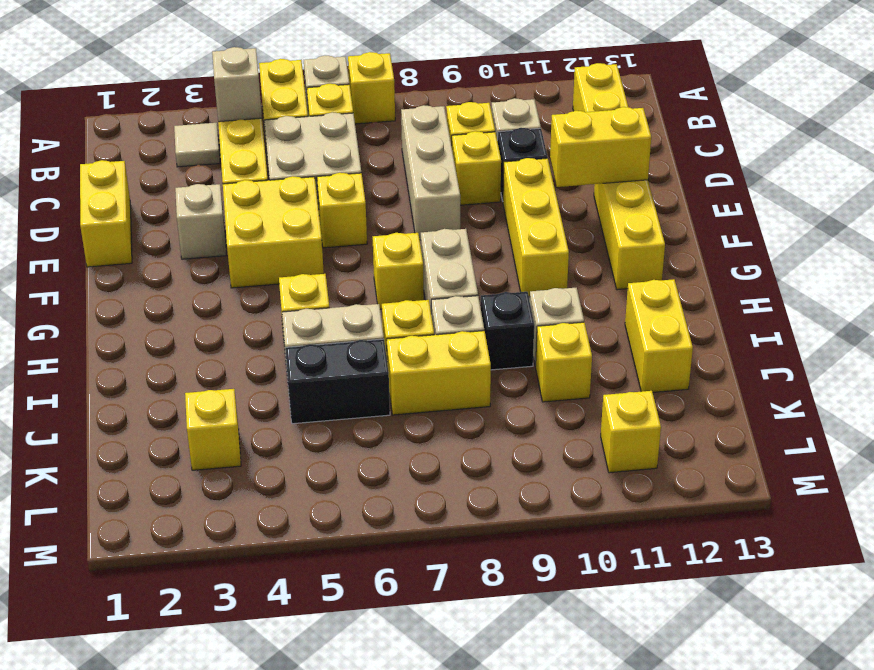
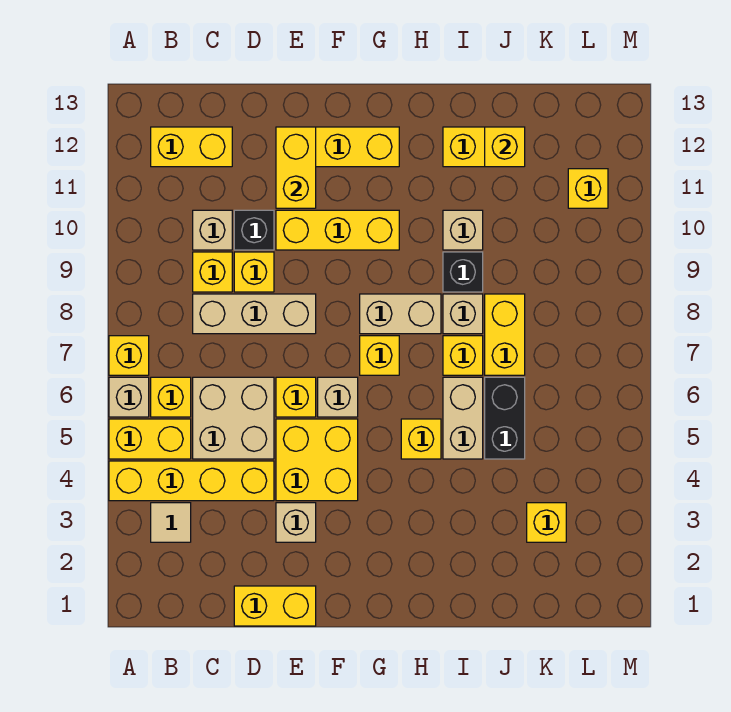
tan brick B4 level 2 -> tan brick F6 level 1
yellow brick J10 level 1 -> yellow brick J12 level 2

